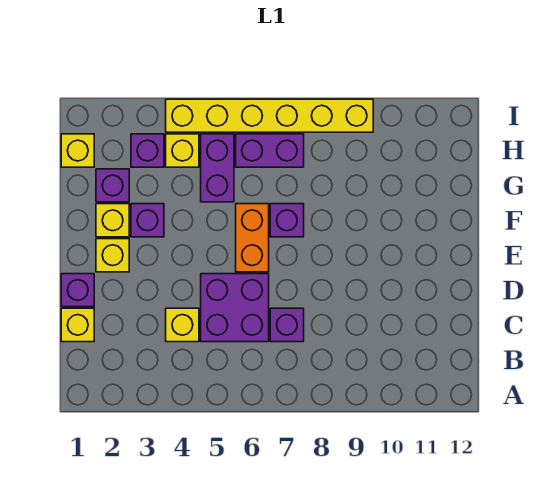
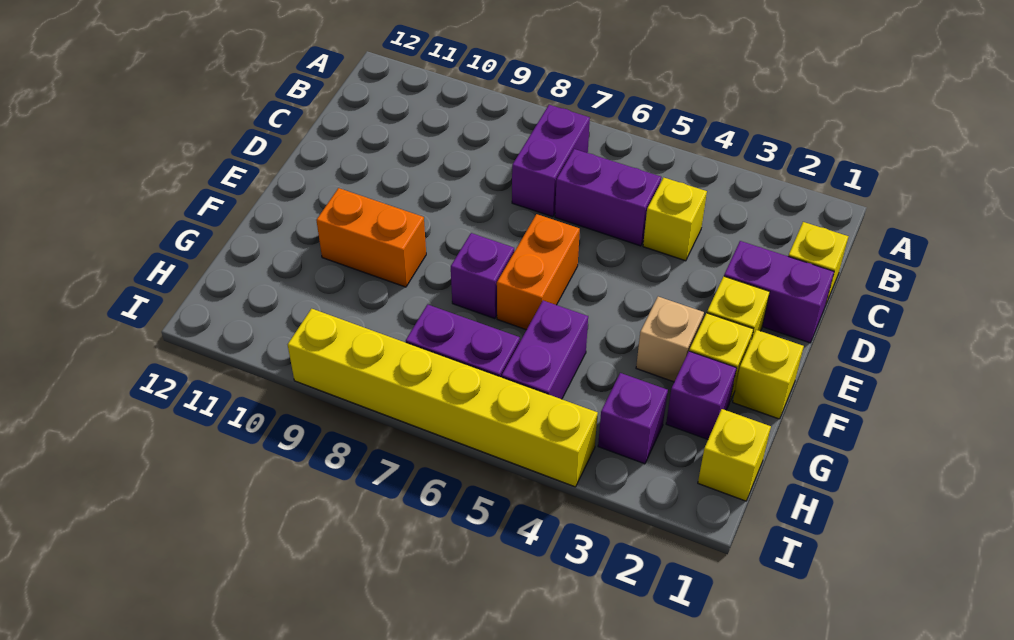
purple brick C5:D6 level 1 -> purple brick C5:C6 level 1
purple brick C7 level 1 -> purple brick B7:C7 level 1
purple brick D1 level 1 -> purple brick D1:D2 level 1
purple brick F3 level 1 -> tan brick F3 level 1
none -> orange brick F9:F10 level 1
yellow brick H4 level 1 -> yellow brick F1 level 1

